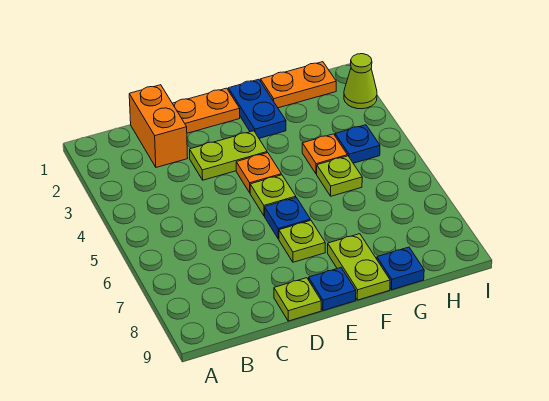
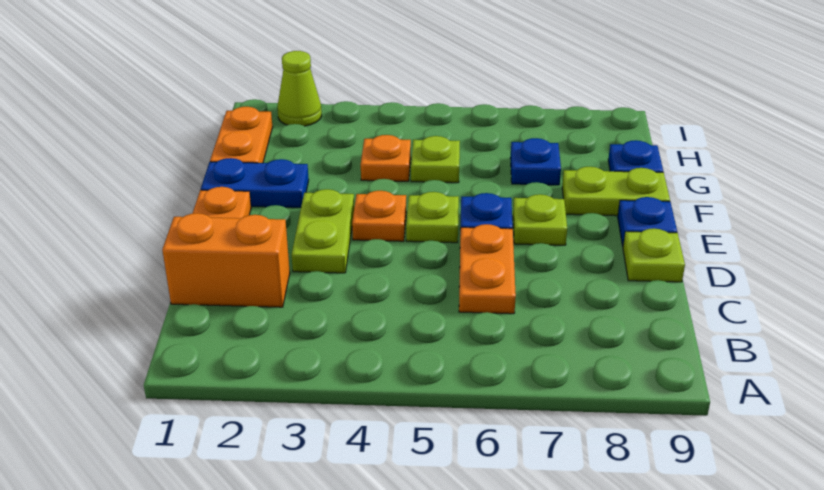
none -> orange plate C6:D6 level 1
blue plate H4 level 1 -> blue plate G7 level 1

